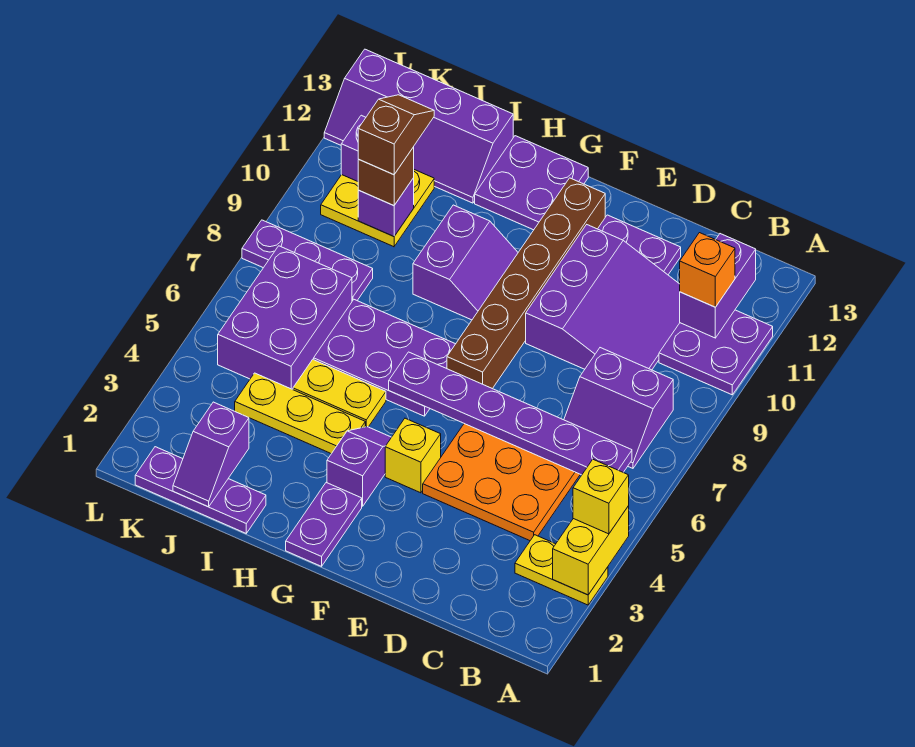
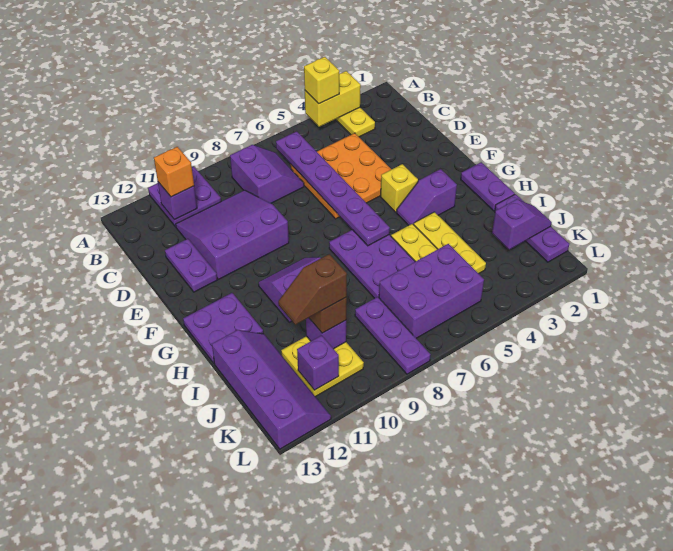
purple brick B11:B12 level 2 -> purple brick B11 level 2
brown brick F7:F12 level 1 -> none
purple plate G1:G2 level 1 -> purple plate G1:H1 level 1

